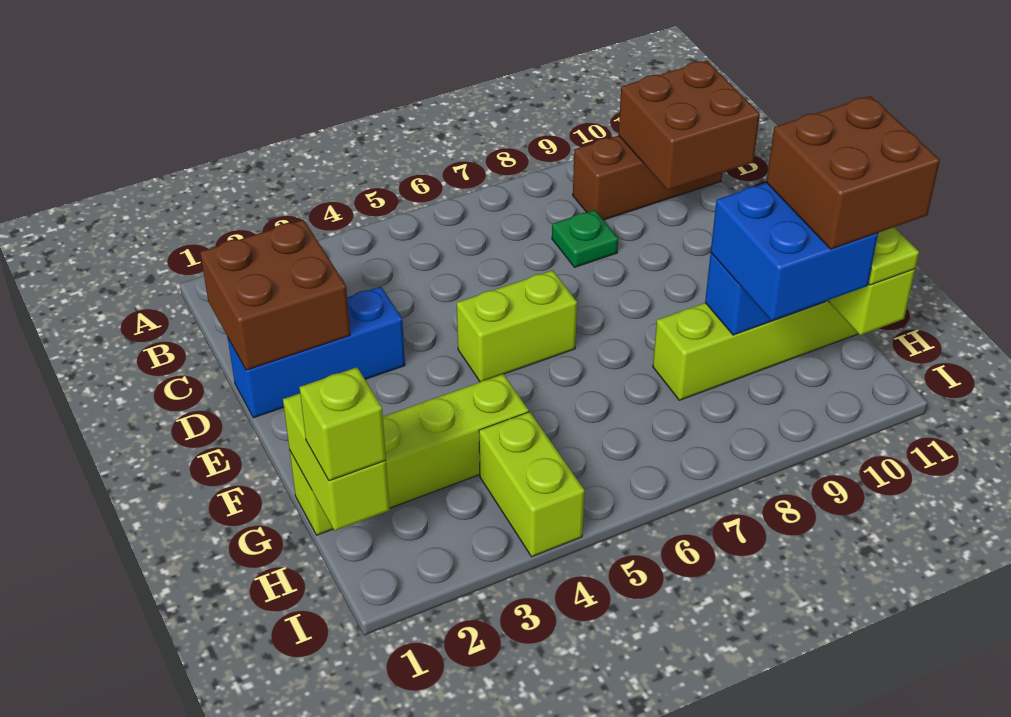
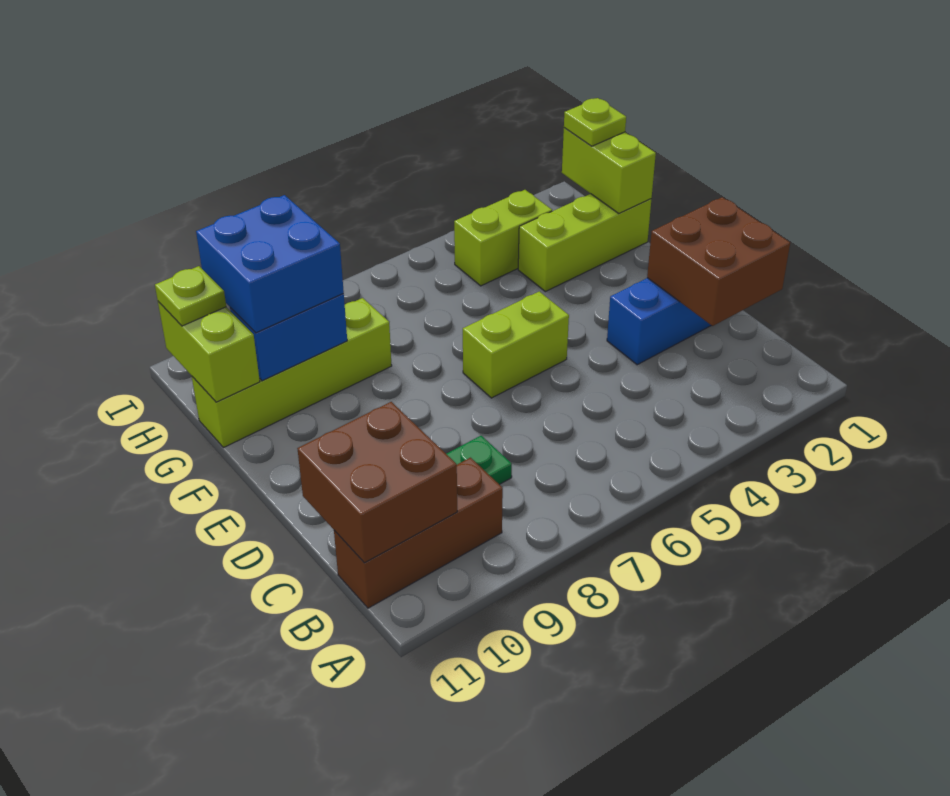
lime brick G1:G4 level 1 -> lime brick G1:G3 level 1
brown brick G10:H11 level 4 -> none
lime brick H1 level 3 -> lime plate H1 level 3
lime brick H4:I4 level 1 -> lime brick H3:H4 level 1

